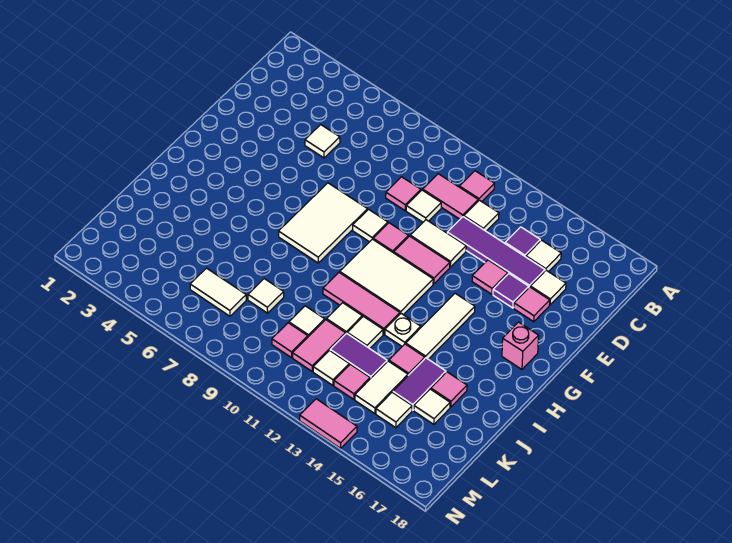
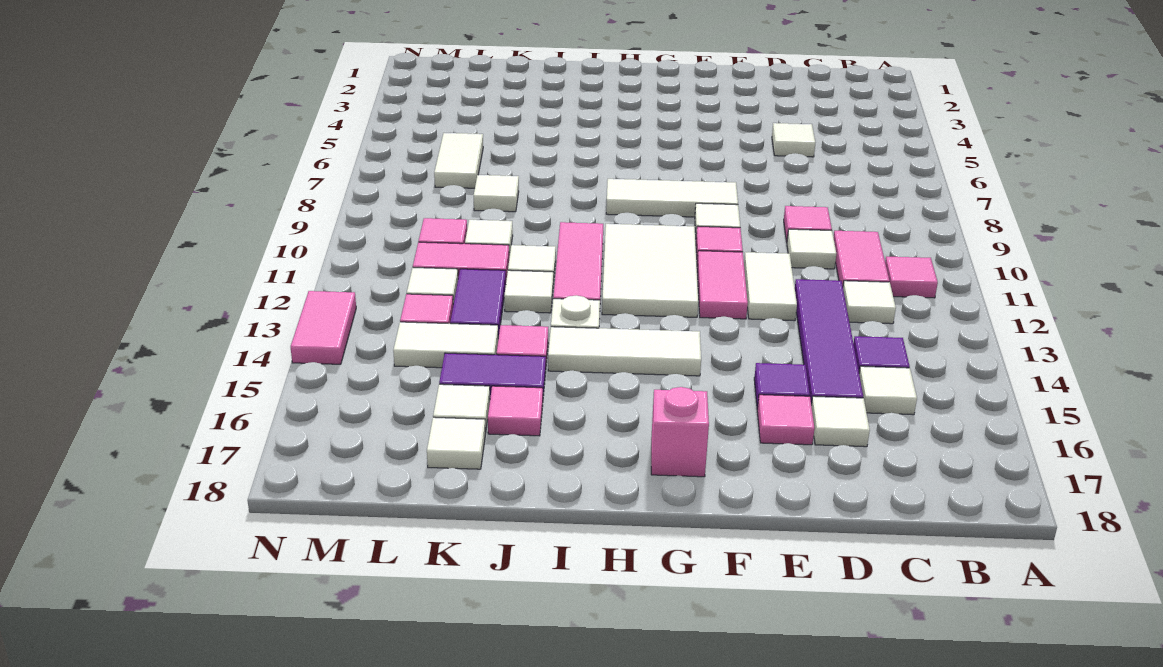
pink tile E14 level 1 -> none
white tile F7:H8 level 1 -> white tile F8:H8 level 1
white tile L15 level 1 -> white tile K17 level 1

